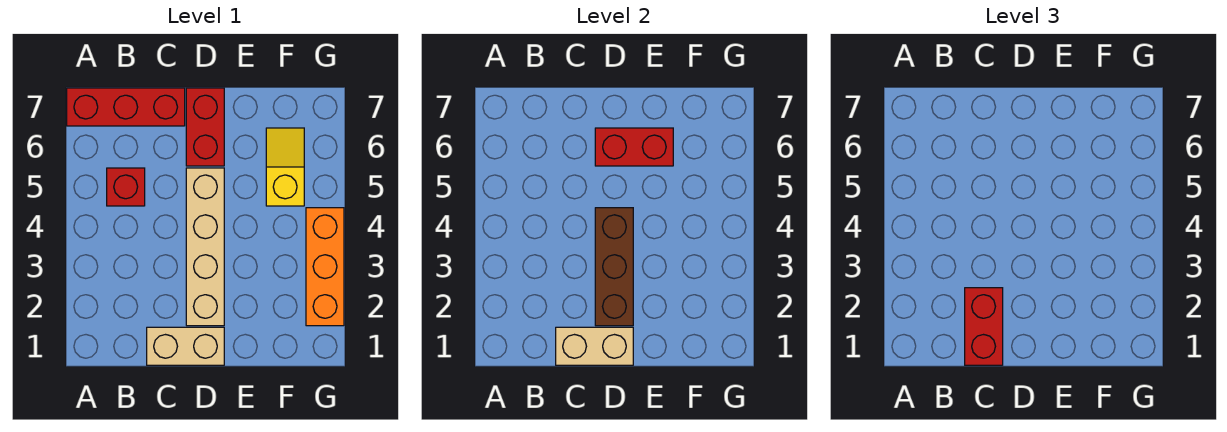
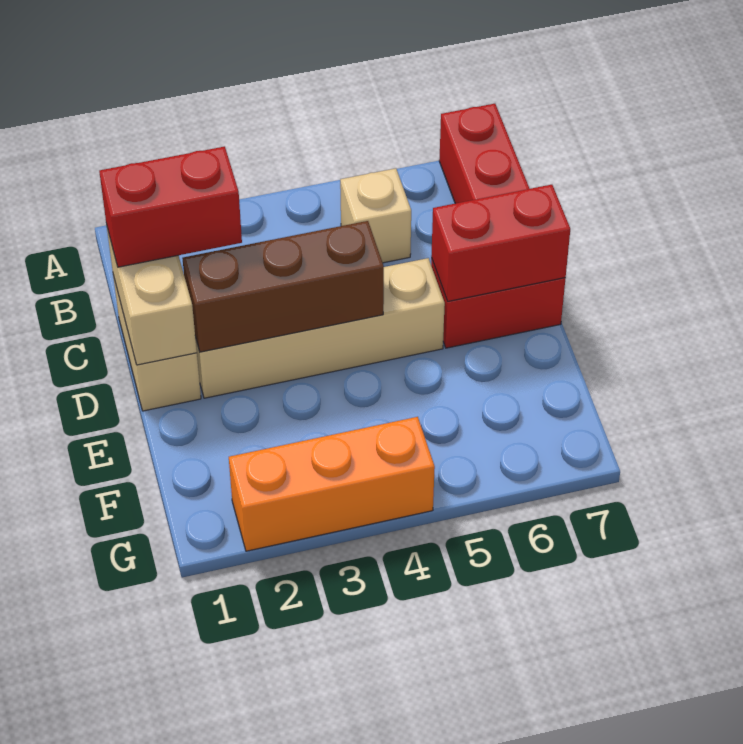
red brick B5 level 1 -> tan brick B5 level 1
red brick D6:E6 level 2 -> red brick D6:D7 level 2
yellow slope F5:F6 level 1 top 5 -> none

